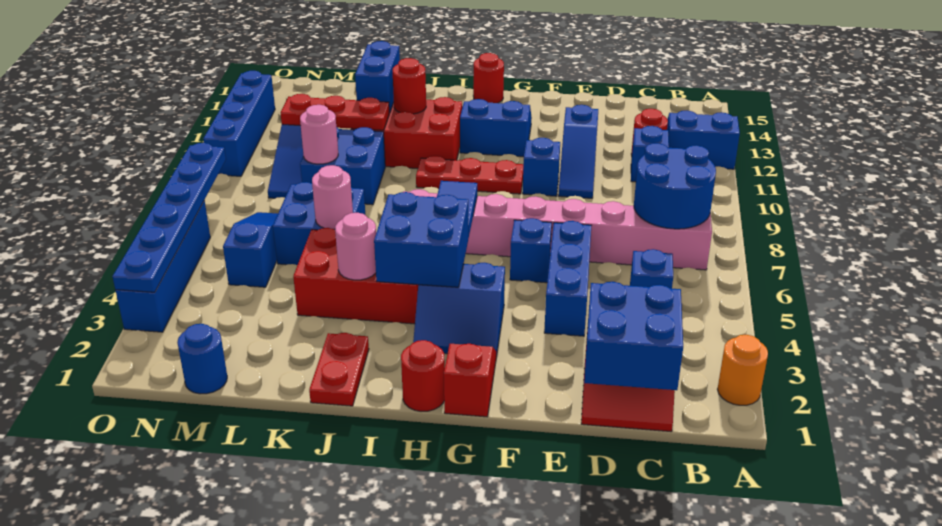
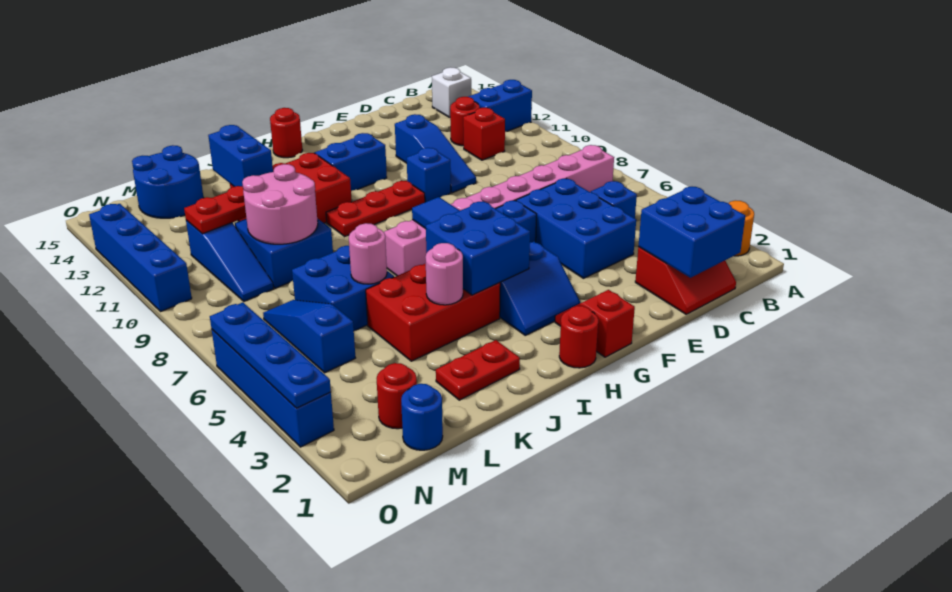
blue round brick B7:C8 level 2 -> blue round brick L14:M15 level 1
none -> white brick B14 level 1
blue brick C11 level 1 -> red brick C11 level 1
blue brick E4:E6 level 1 -> blue brick D4:E6 level 1
red plate J1:J2 level 1 -> red plate J2:K2 level 1
red round brick J12 level 2 -> red round brick M2 level 1
pink round brick L9 level 2 -> pink round brick K9:L10 level 2
blue plate O3:O8 level 2 -> blue plate O3:O6 level 2

